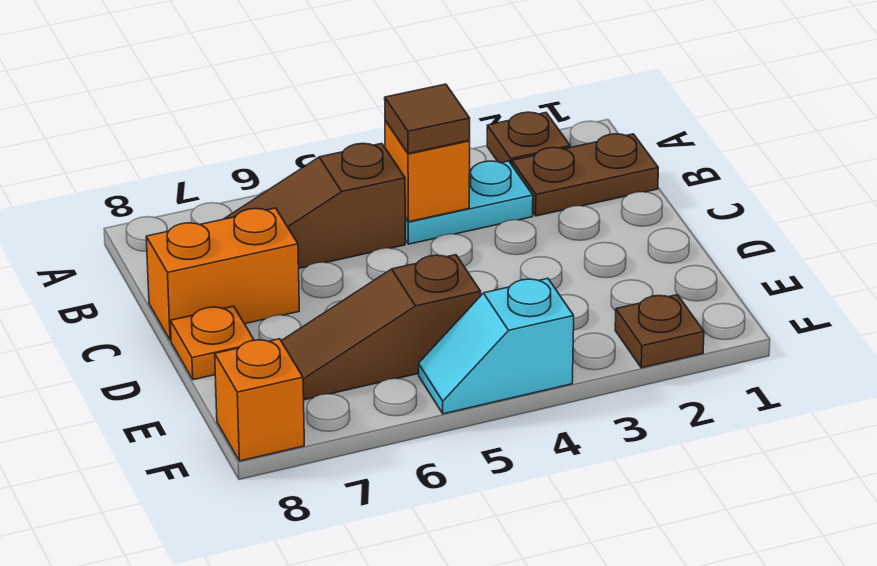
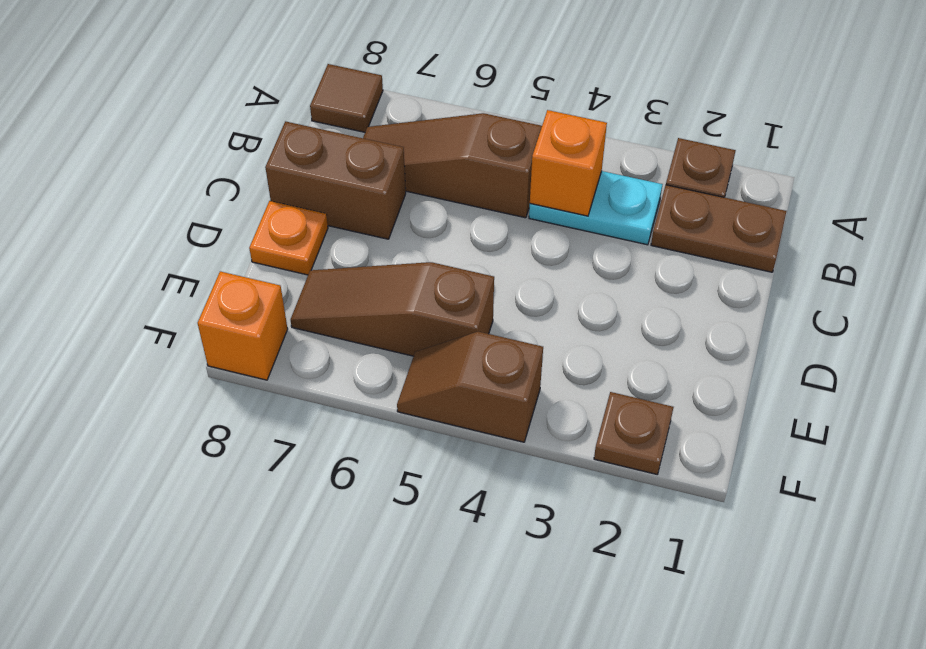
brown tile B4 level 3 -> brown tile A8 level 1
orange brick C7:C8 level 1 -> brown brick C7:C8 level 1
cyan slope F4:F5 level 1 top 4 -> brown slope F4:F5 level 1 top 4

